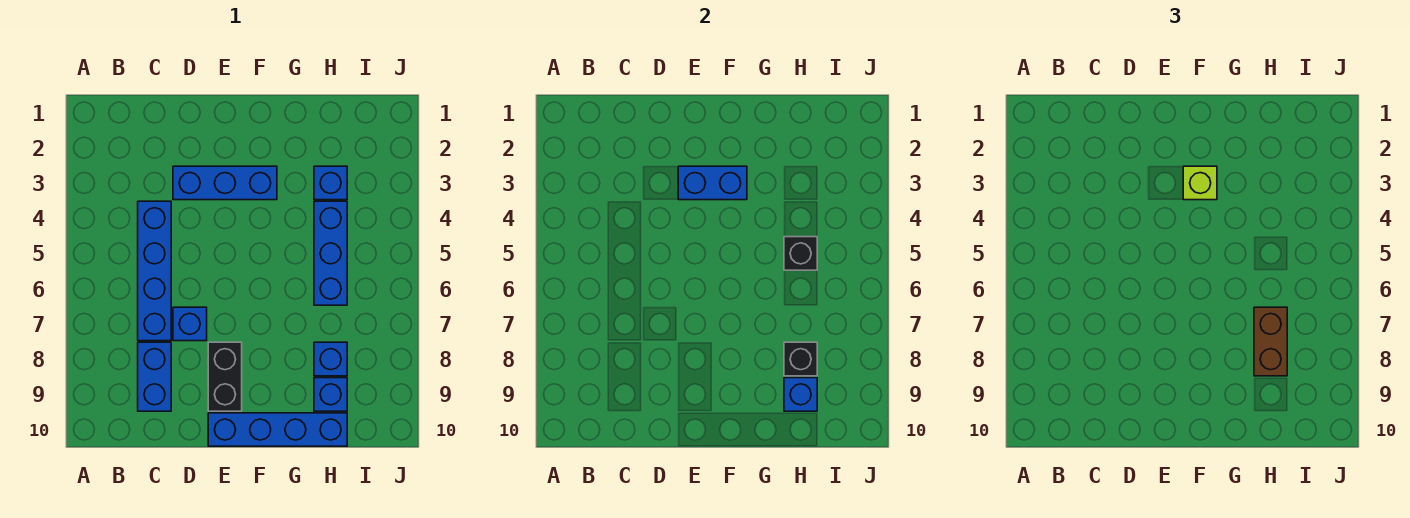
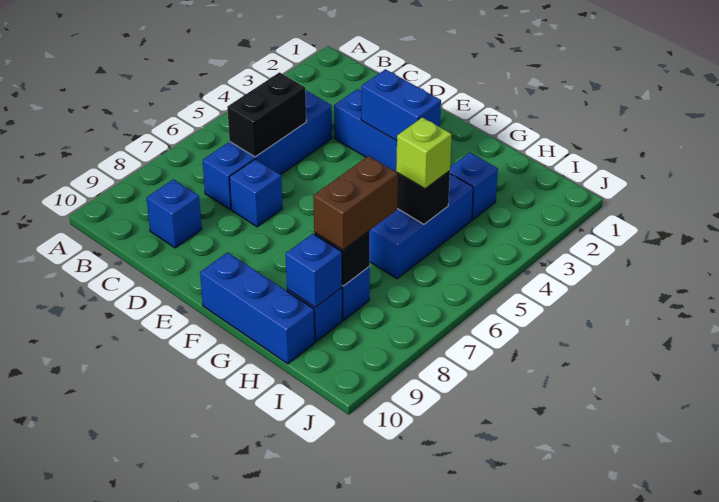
blue brick C8:C9 level 1 -> blue brick C9 level 1
black brick E8:E9 level 1 -> black brick C5:C6 level 2
blue brick E10:H10 level 1 -> blue brick F10:H10 level 1
lime brick F3 level 3 -> lime brick H5 level 3

